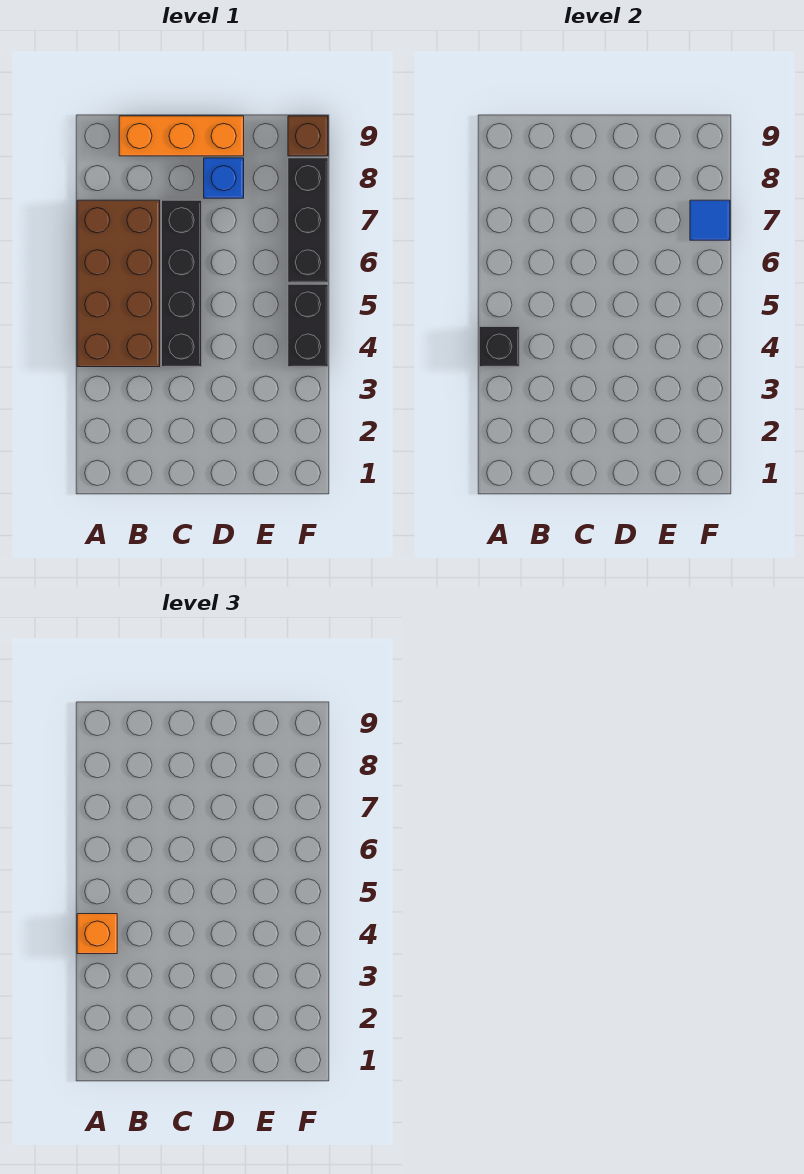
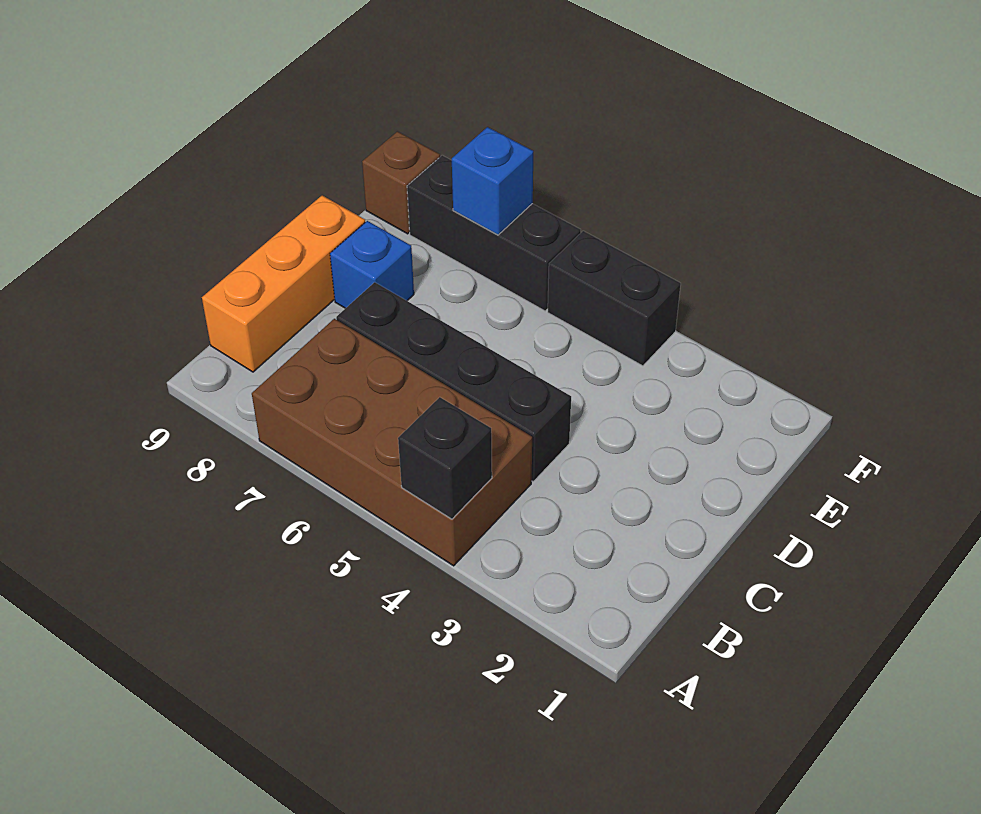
orange brick A4 level 3 -> none
blue tile F7 level 2 -> blue brick F7 level 2

